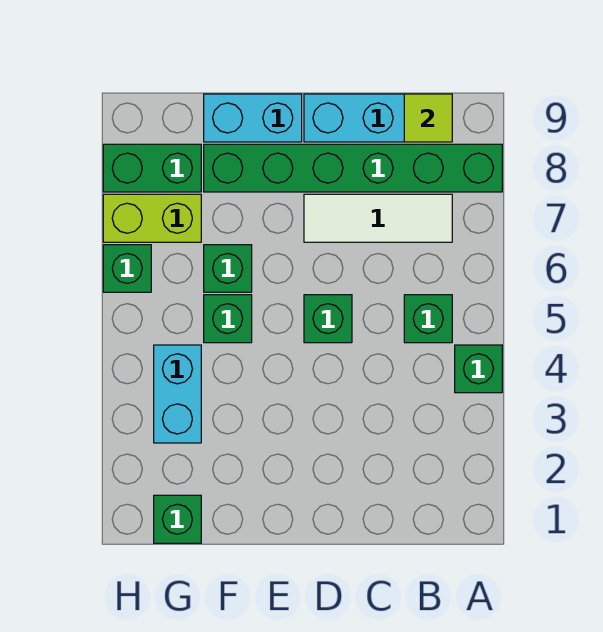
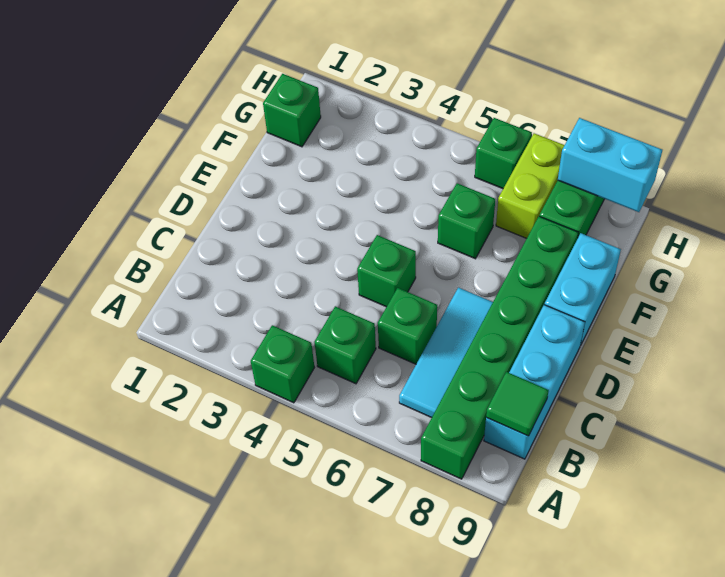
white tile B7:D7 level 1 -> cyan tile B7:D7 level 1
lime tile B9 level 2 -> green tile B9 level 2
green brick F5 level 1 -> green brick C6 level 1
cyan brick G3:G4 level 1 -> cyan brick H8:H9 level 2

